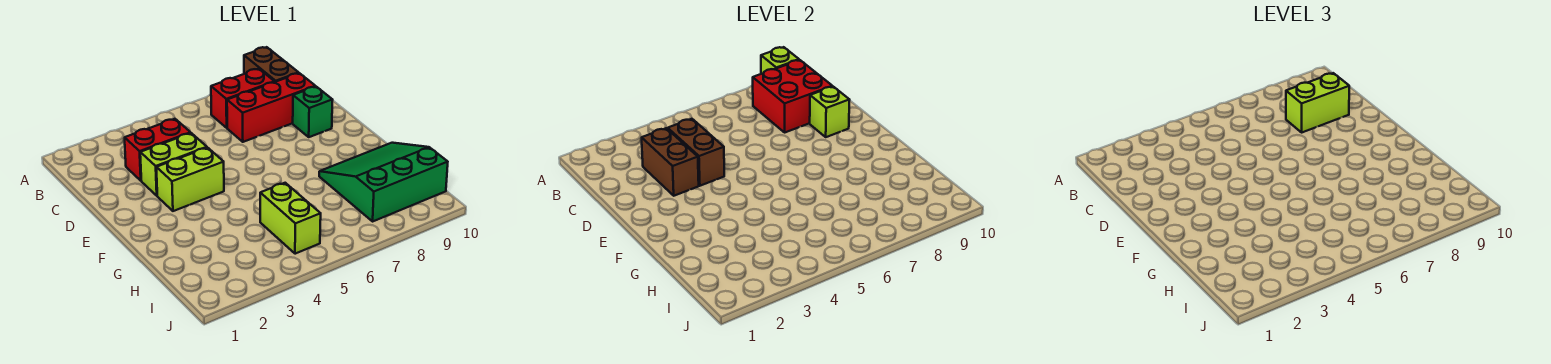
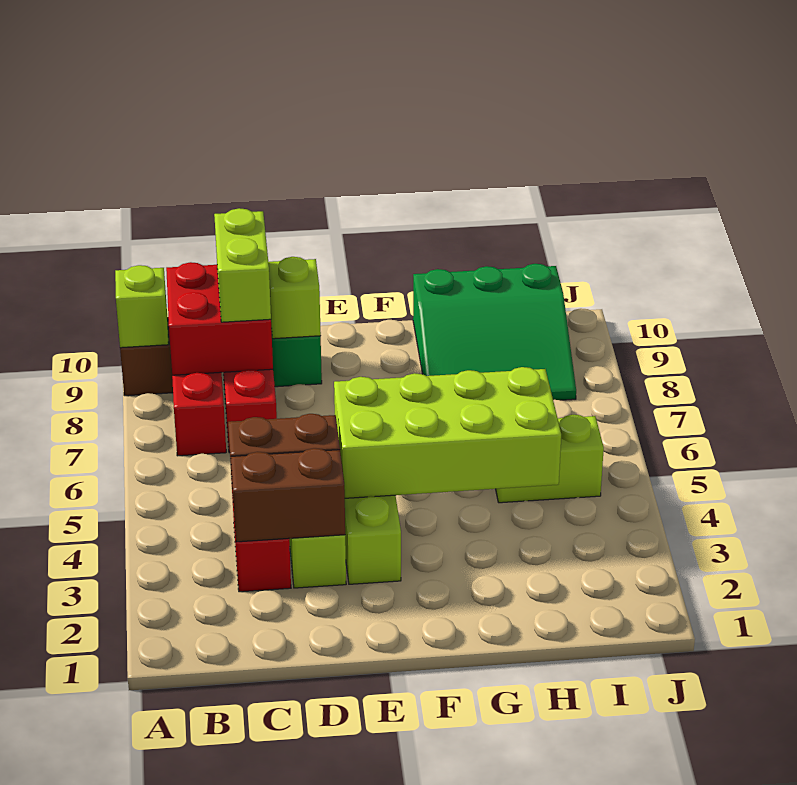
none -> lime brick E4:H5 level 2
green slope G8:I10 level 1 top I -> green slope G8:I10 level 1 top 10

